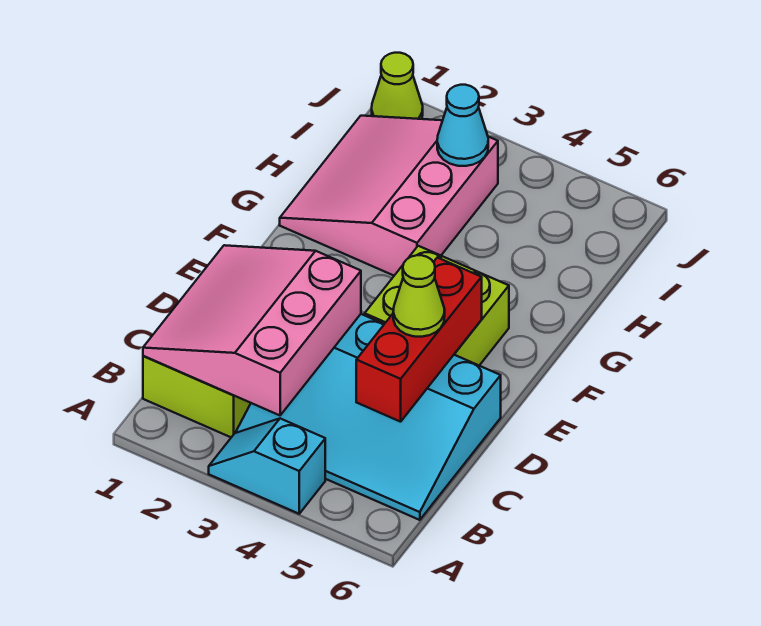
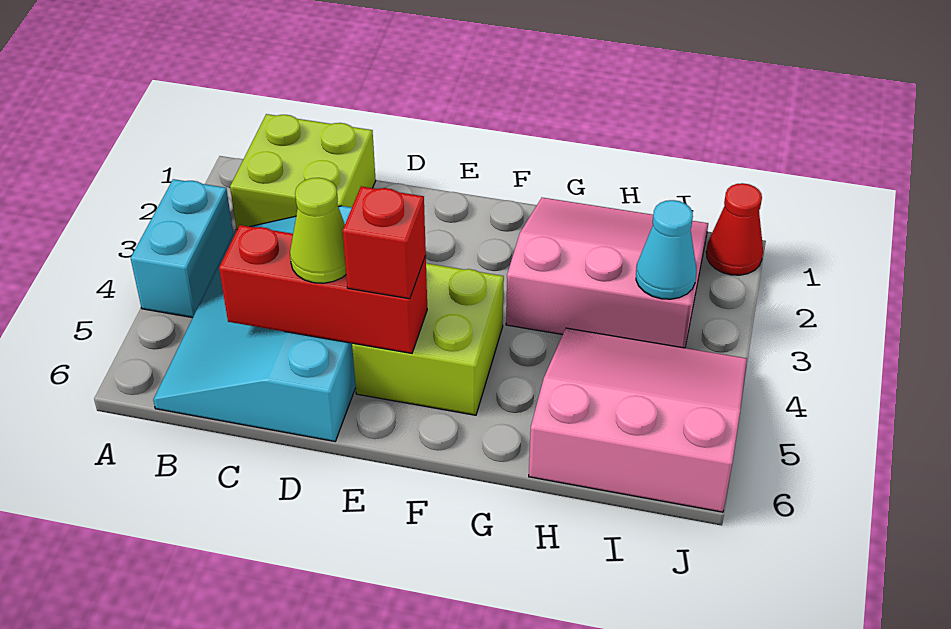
cyan slope A3:A4 level 1 top 4 -> cyan brick A3:A4 level 1
pink slope B1:D3 level 2 top 3 -> pink slope H4:J6 level 1 top 6
none -> red brick E5 level 3
lime cone J1 level 1 -> red cone J1 level 1

